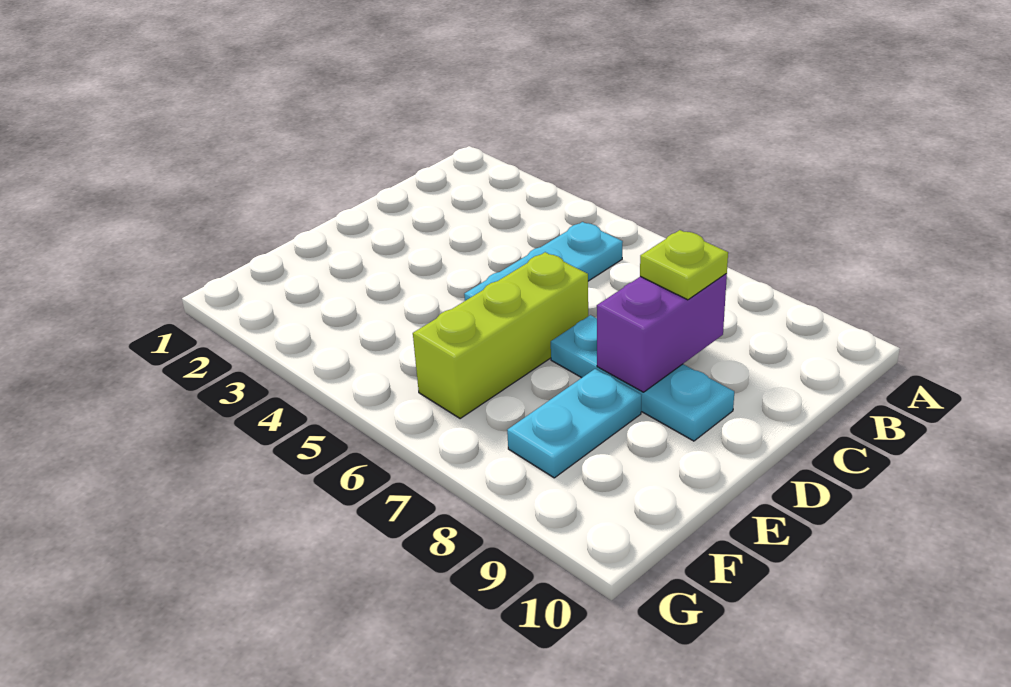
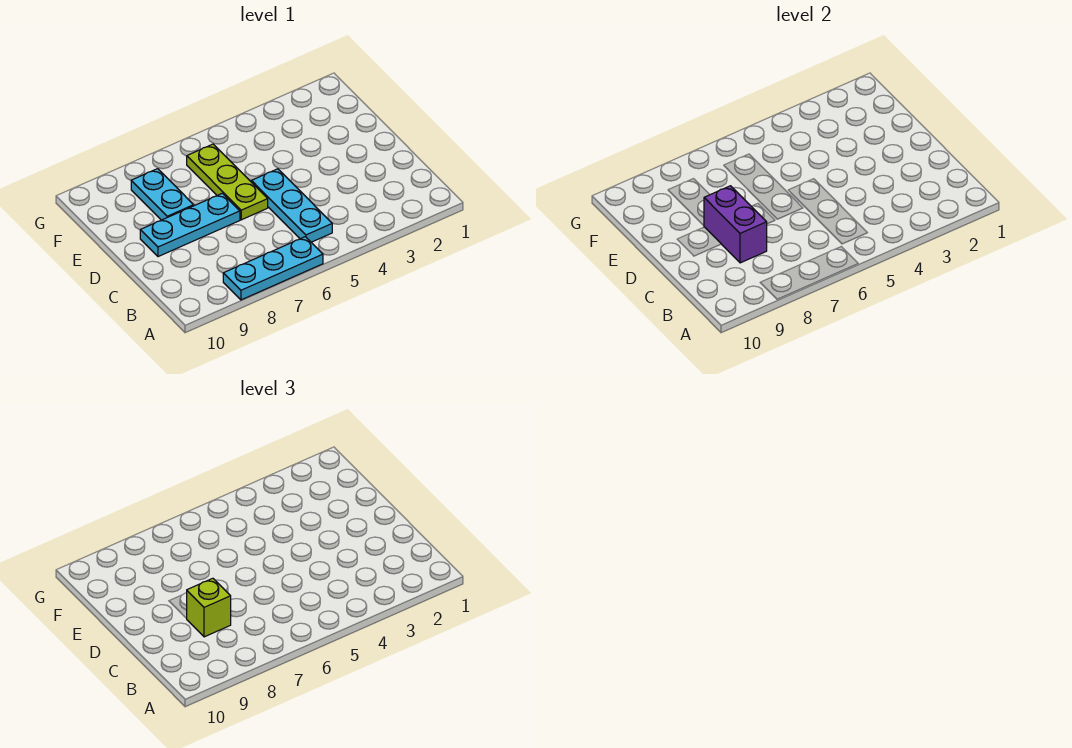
none -> cyan plate A6:A8 level 1
lime plate C8 level 3 -> lime brick C8 level 3
lime brick D6:F6 level 1 -> lime plate D6:F6 level 1

